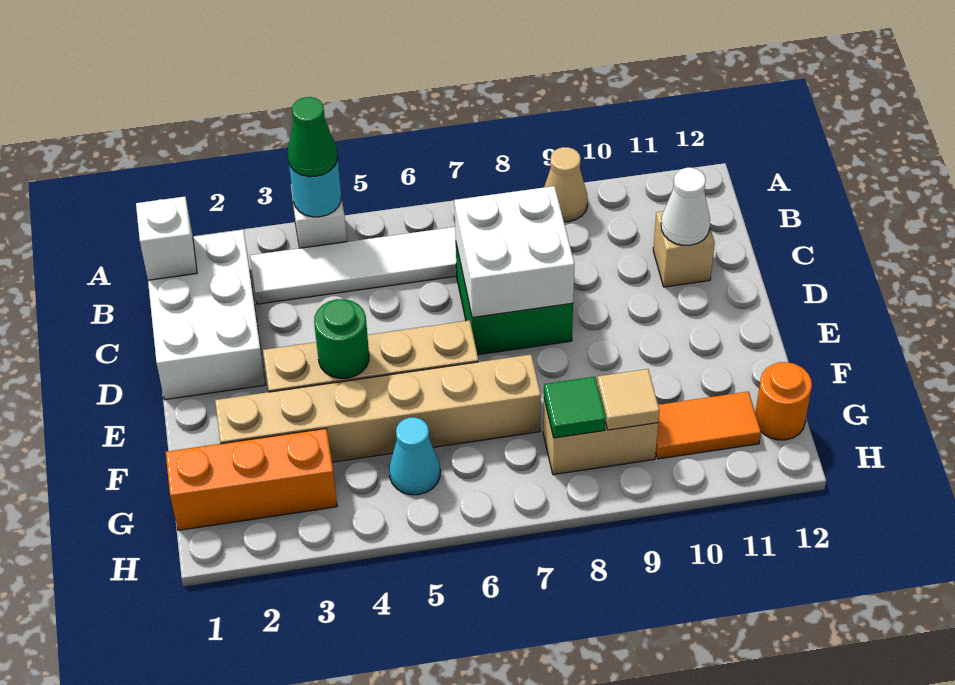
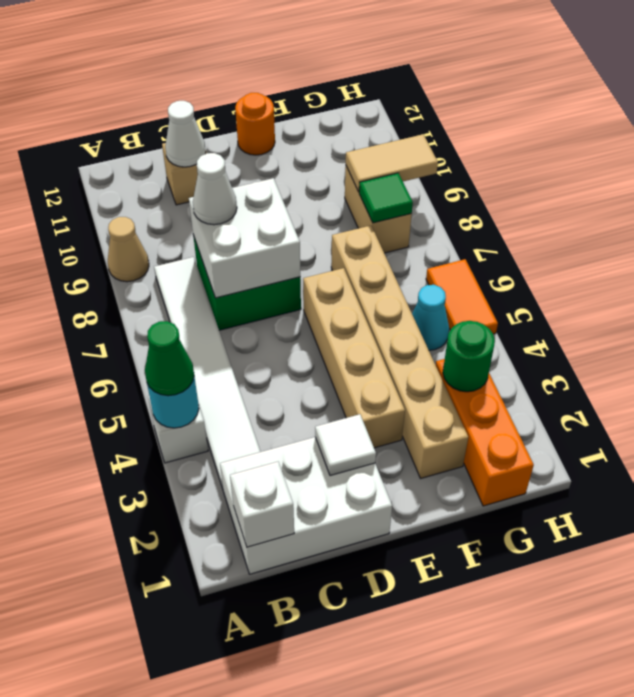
none -> white cone C8 level 3
none -> white tile D2 level 2
green round brick E4 level 2 -> green round brick G3 level 2
tan tile G9 level 2 -> tan tile G9:H9 level 2
orange tile G10:G11 level 1 -> orange tile H5:H6 level 1
orange round brick G12 level 1 -> orange round brick E12 level 1

